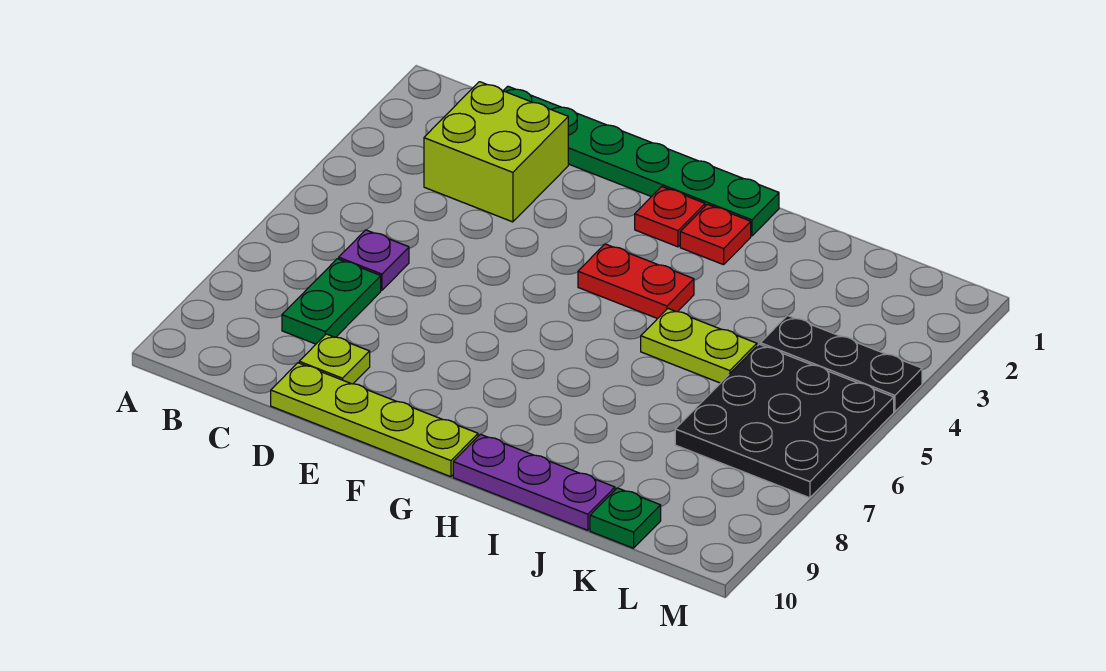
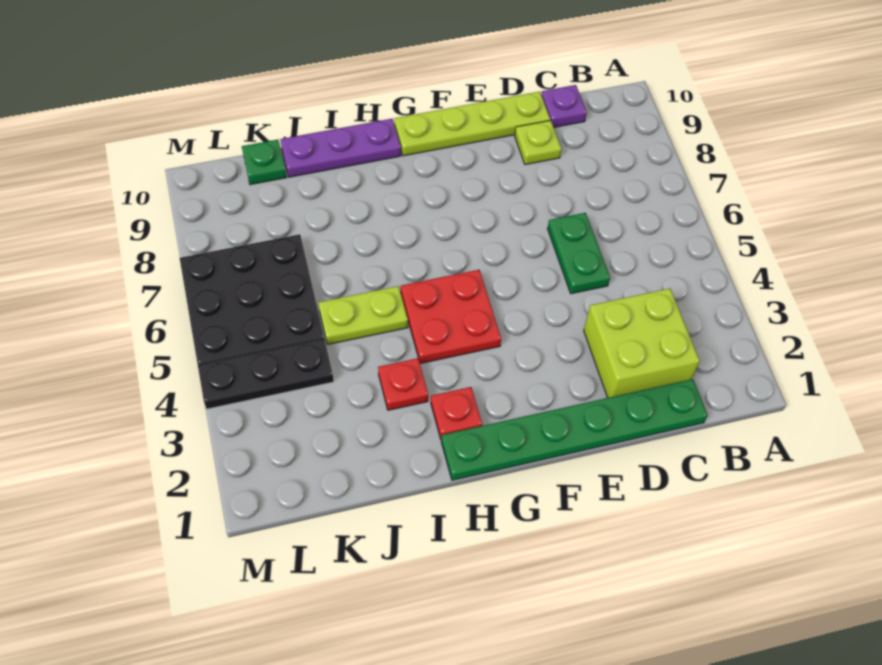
purple plate C6 level 1 -> purple plate C10 level 1
green plate C7:C8 level 1 -> green plate D5:D6 level 1
red plate G2 level 1 -> red plate I3 level 1
red plate G4:H4 level 1 -> red plate G4:H5 level 1

